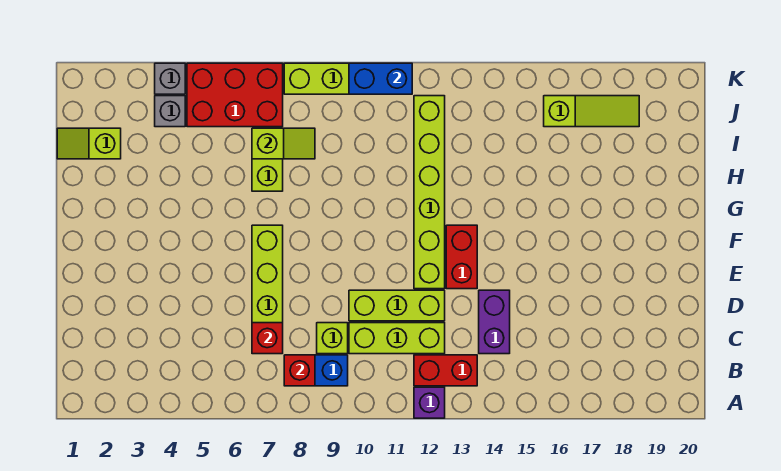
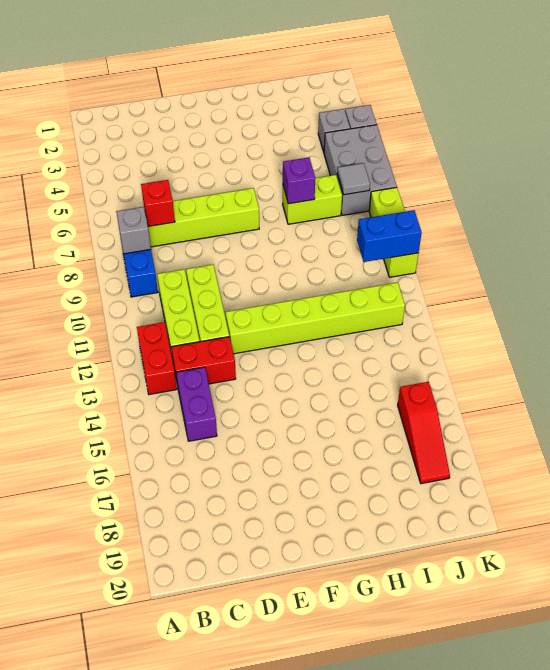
purple brick A12 level 1 -> purple brick H7 level 2
red brick B8 level 2 -> grey brick B8 level 2
lime brick C9 level 1 -> none
purple brick C14:D14 level 1 -> purple brick C14:C15 level 1
red brick E13:F13 level 1 -> red brick C13:D13 level 1
lime slope I1:I2 level 1 top 2 -> none
lime slope I7:I8 level 2 top 7 -> none
red brick J5:K7 level 1 -> grey brick J5:K7 level 1
none -> grey tile J7 level 2
lime slope J16:J18 level 1 top 16 -> red slope J16:J18 level 1 top 16
blue brick K10:K11 level 2 -> blue brick J10:K10 level 2

